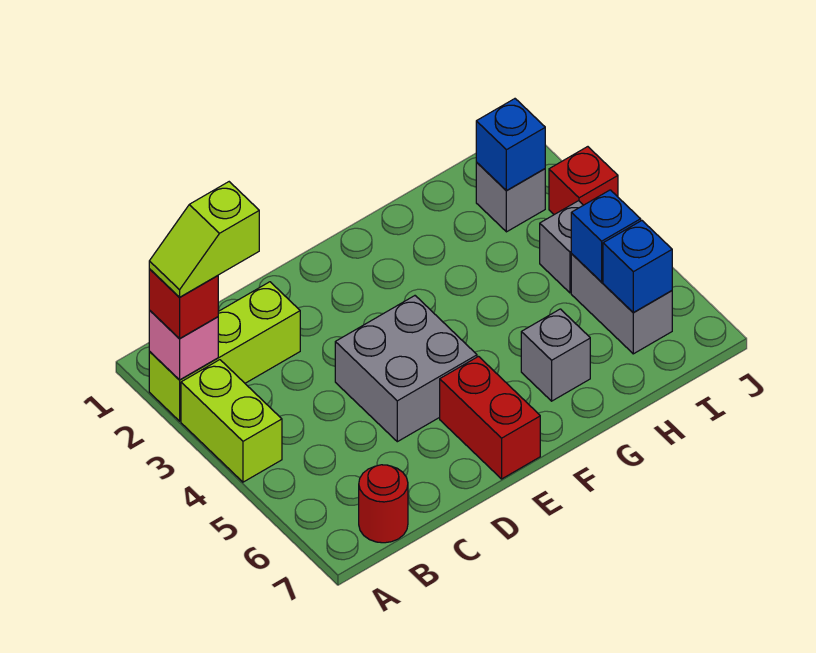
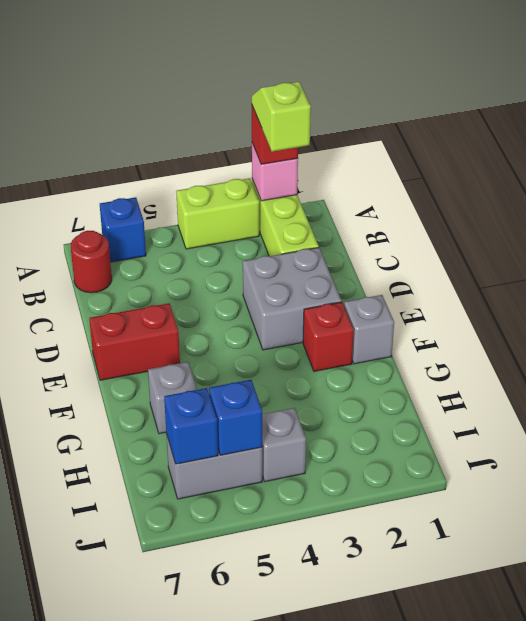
grey brick D4:E5 level 1 -> grey brick D2:E3 level 1
grey brick I2 level 1 -> grey brick F1 level 1
blue brick I2 level 2 -> blue brick A6 level 1
red brick J3 level 1 -> red brick F2 level 1

